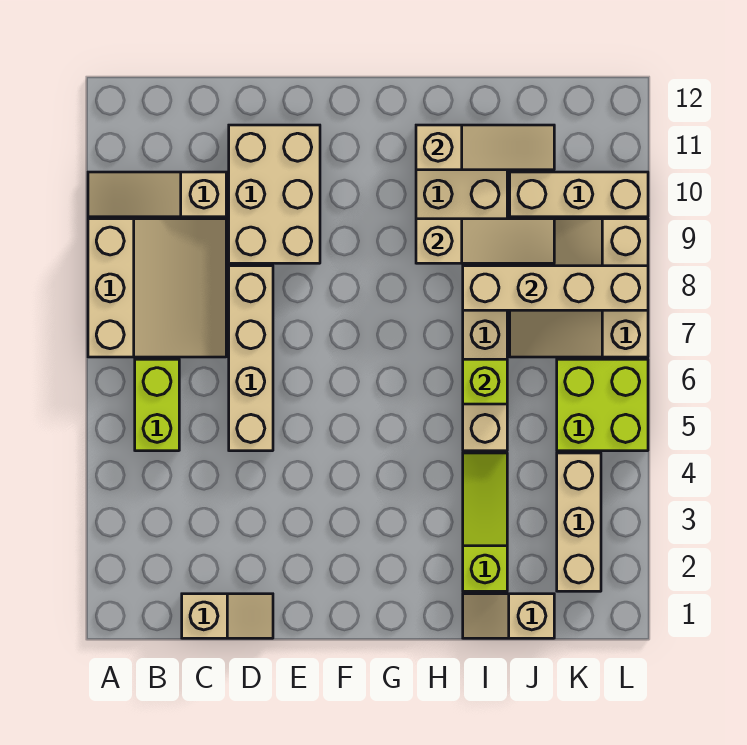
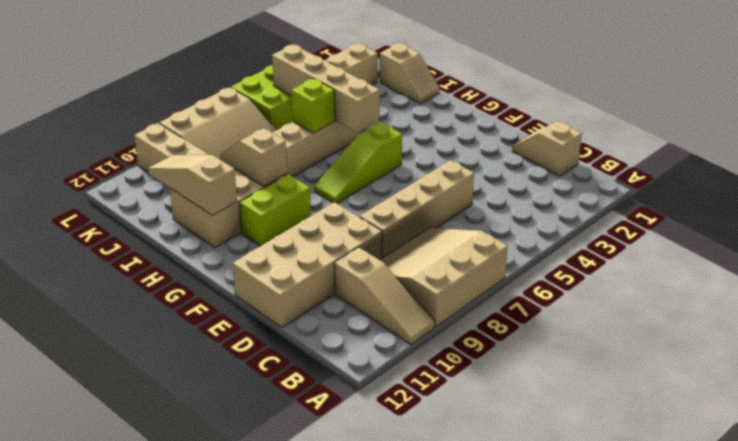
lime brick B5:B6 level 1 -> lime brick G9:G10 level 1
tan brick D9:E11 level 1 -> tan brick D9:E12 level 1
tan slope H9:J9 level 2 top H -> tan slope H9:I9 level 2 top H
lime slope I2:I4 level 1 top 2 -> lime slope G5:G7 level 1 top 5
tan brick I8:L8 level 2 -> tan brick H5:K5 level 2

